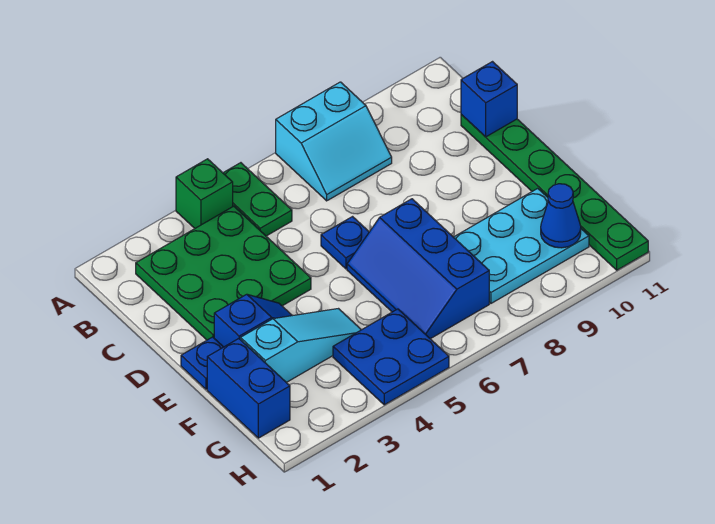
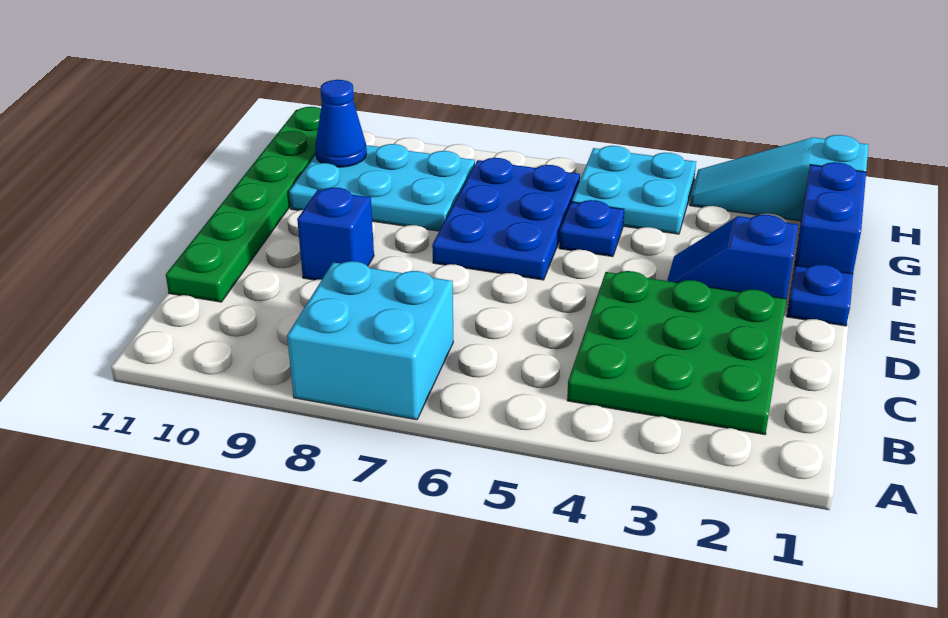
green brick A4 level 1 -> none
green plate A5:B5 level 1 -> none
cyan slope A7:B8 level 1 top A -> cyan brick A7:B8 level 1
blue brick C11 level 2 -> blue brick D9 level 1
blue plate D6 level 1 -> blue plate F5 level 1
blue slope E6:G7 level 1 top 7 -> blue plate E6:G7 level 1
cyan slope F2:F4 level 1 top 2 -> cyan slope H1:H3 level 1 top 1
blue plate G4:H5 level 1 -> cyan plate G4:H5 level 1

